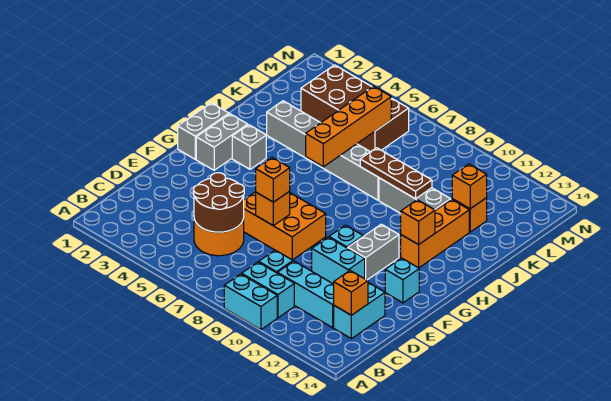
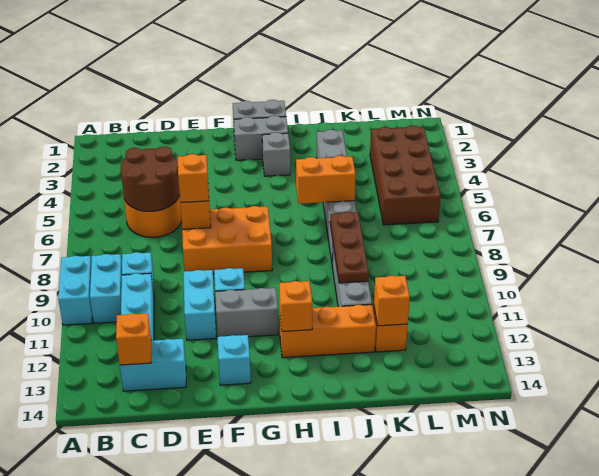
orange brick E6:F8 level 1 -> orange brick E7:G8 level 1
orange brick I6:L6 level 2 -> orange brick I6:J6 level 2

